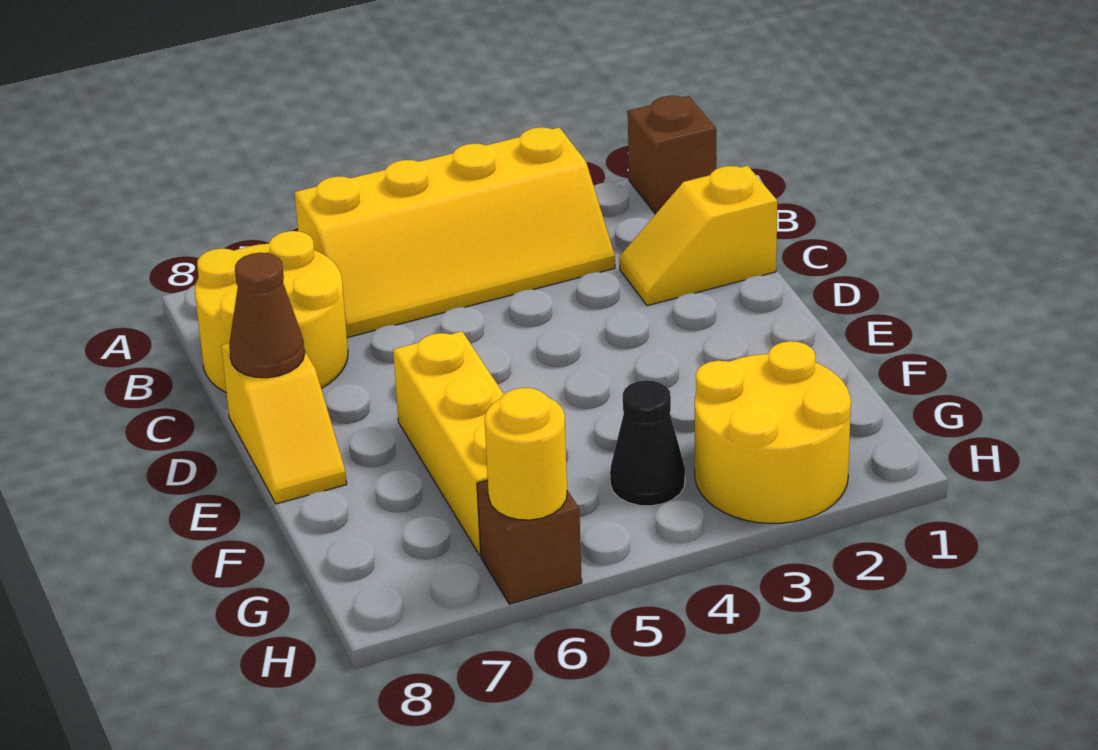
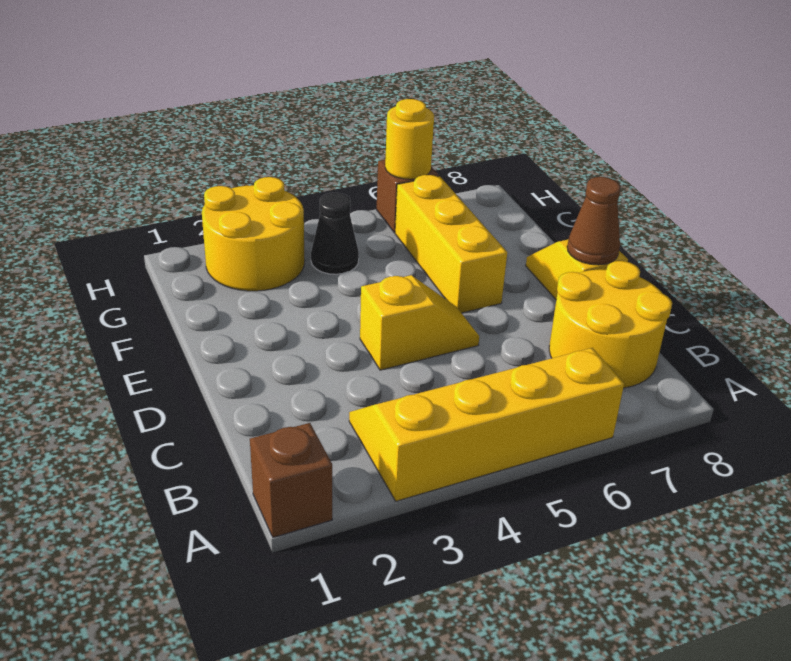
yellow slope C1:C2 level 1 top 1 -> yellow slope D4:D5 level 1 top 4

